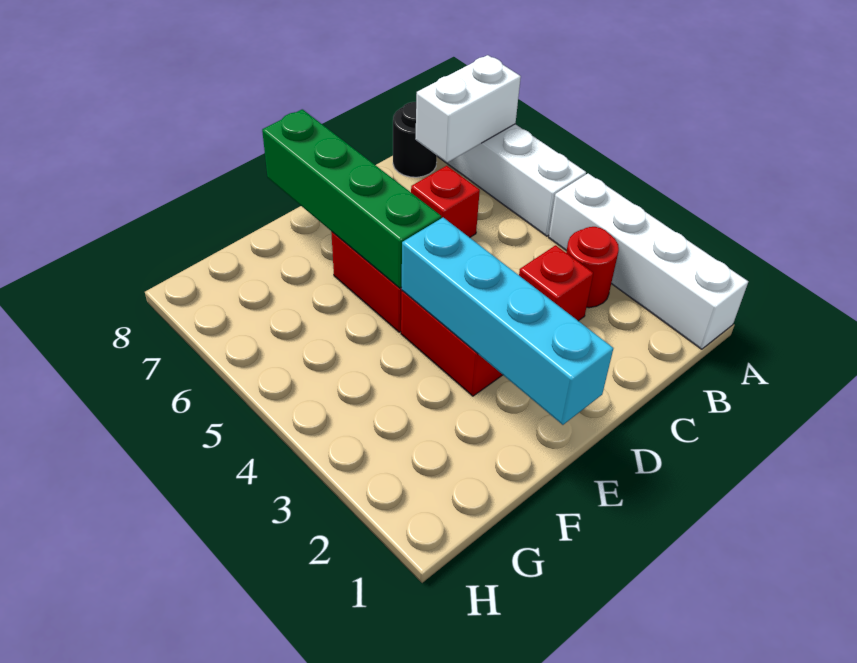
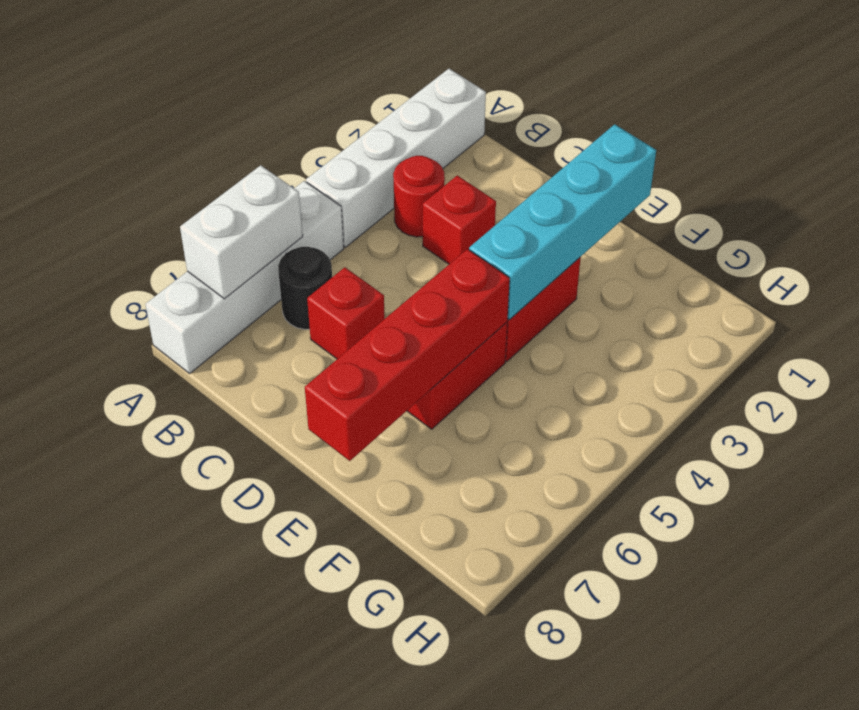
white brick A7:B7 level 2 -> white brick A6:A7 level 2
black round brick B8 level 1 -> black round brick B6 level 1
green brick E5:E8 level 2 -> red brick E5:E8 level 2

